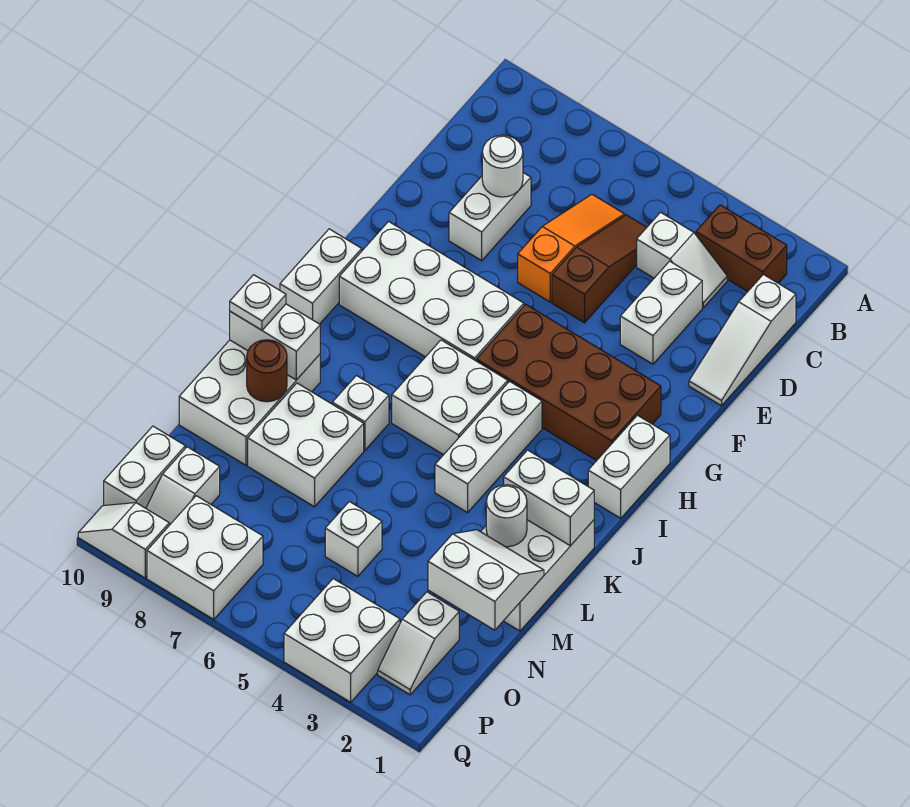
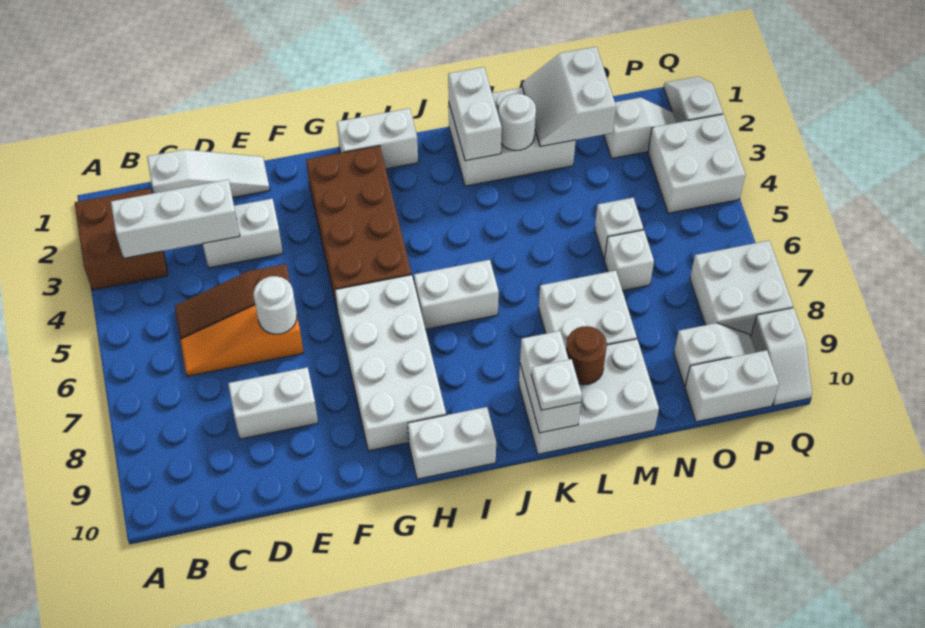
brown brick B2:B3 level 1 -> brown brick A2:B3 level 1
white slope C3:C4 level 1 top 4 -> white slope Q1:Q2 level 1 top 2
white round brick D8 level 2 -> white round brick E6 level 2
white brick I4:K4 level 1 -> white brick B3:D3 level 2
white brick I5:J6 level 1 -> white brick I6:J6 level 1
white brick K7 level 1 -> white brick N6 level 1

